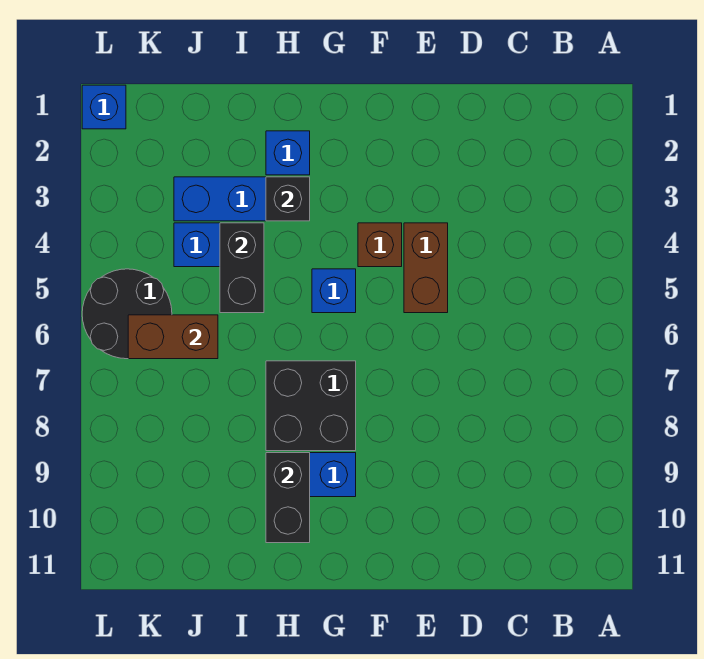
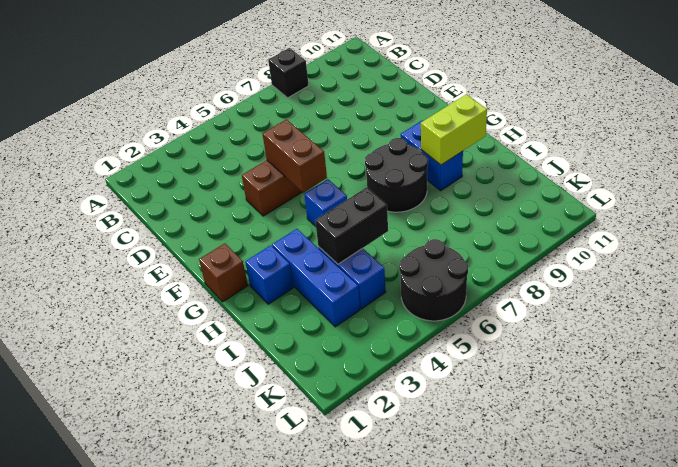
brown brick F4 level 1 -> brown brick G1 level 1
black brick G7:H8 level 1 -> black round brick G7:H8 level 1
black brick H3 level 2 -> black brick A8 level 1
black brick H9:H10 level 2 -> lime brick H9:H10 level 2
brown brick J6:K6 level 2 -> brown brick E5:F5 level 2
blue brick L1 level 1 -> none

